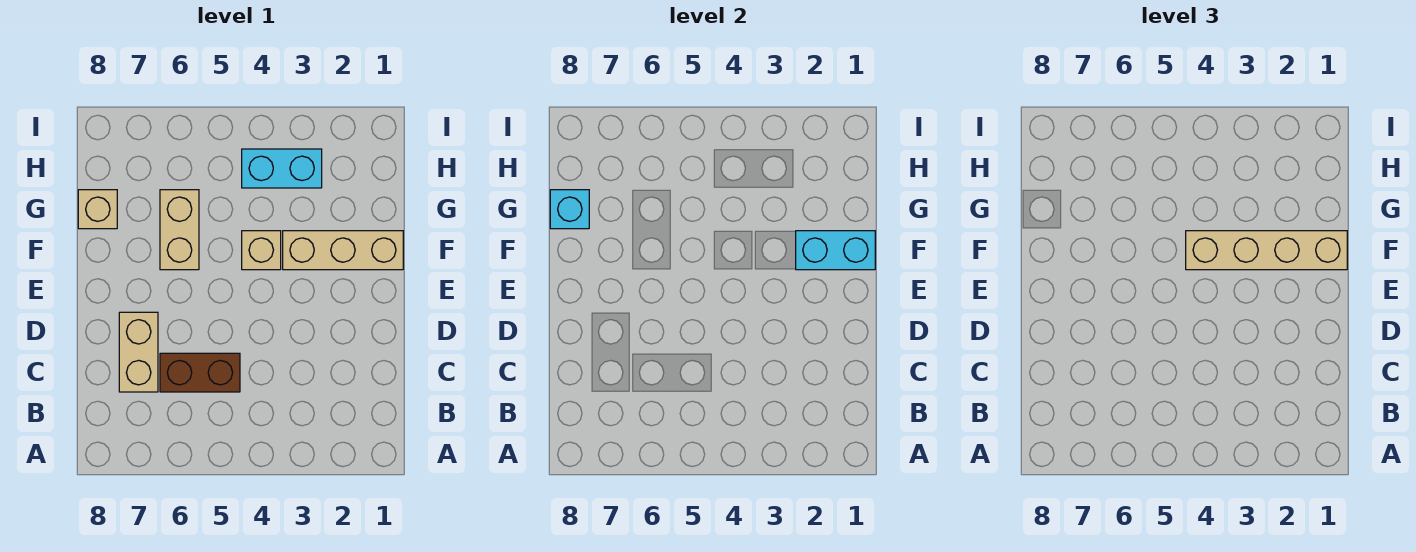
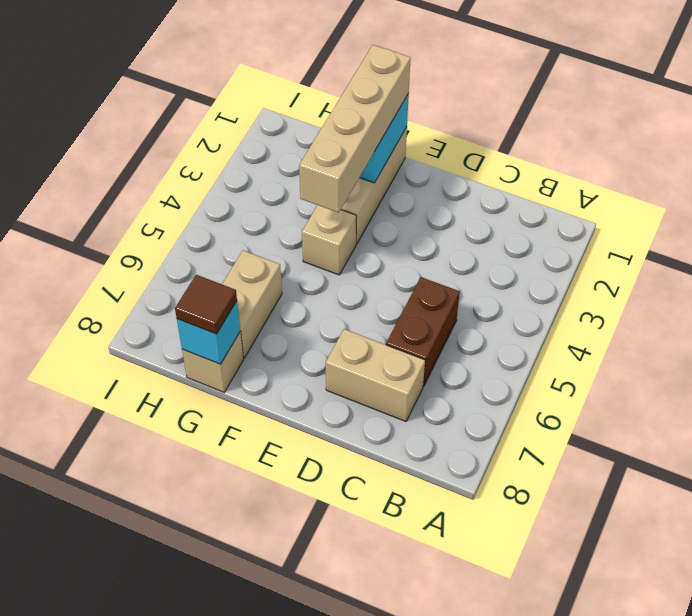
tan brick F6:G6 level 1 -> tan brick G6:G7 level 1
none -> brown tile G8 level 3
cyan brick H3:H4 level 1 -> none

